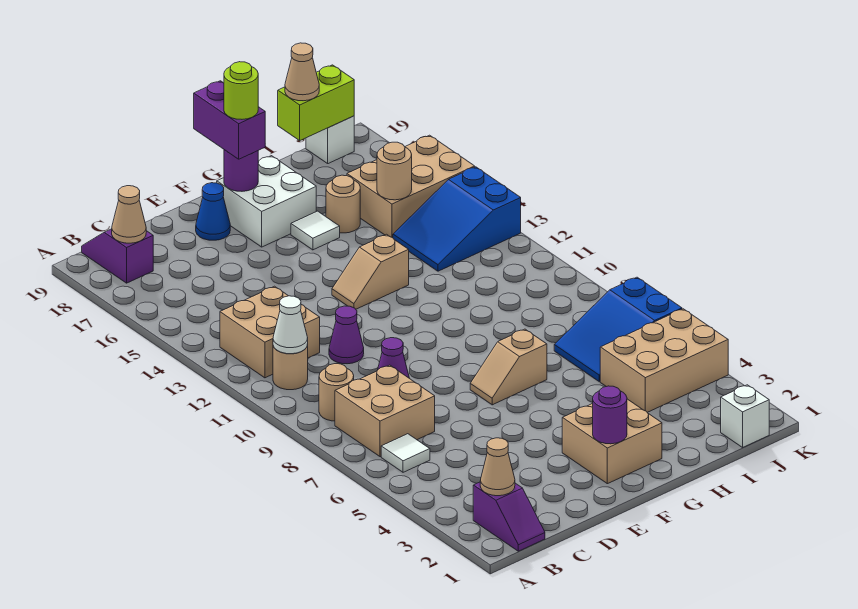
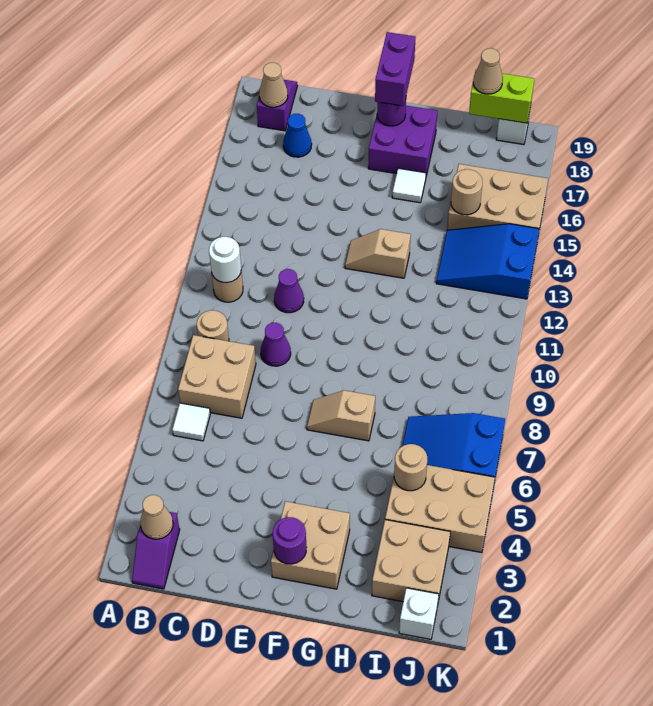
white cone B11 level 2 -> white round brick B11 level 2
tan brick B12:C13 level 1 -> tan brick I2:J3 level 1
blue cone E18 level 1 -> blue cone C17 level 1
white brick F17:G18 level 1 -> purple brick F17:G18 level 1
lime round brick F18 level 4 -> none
tan round brick H16 level 1 -> tan round brick I5 level 2

